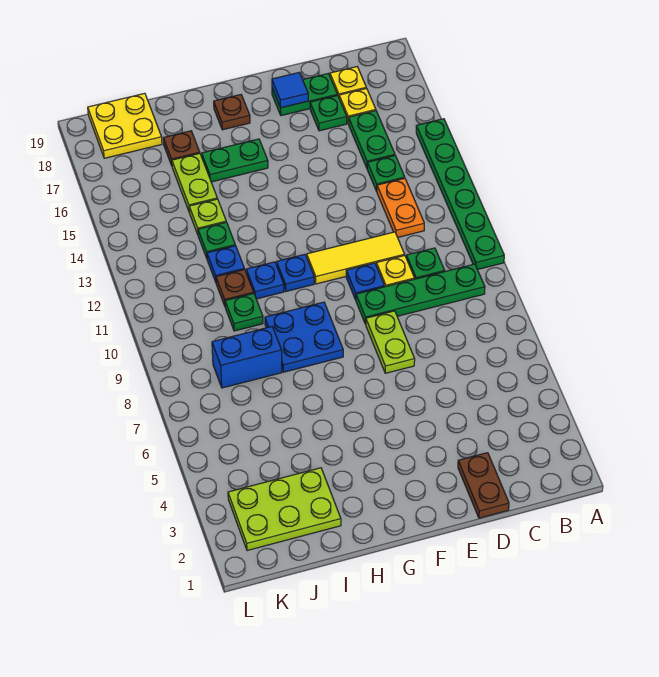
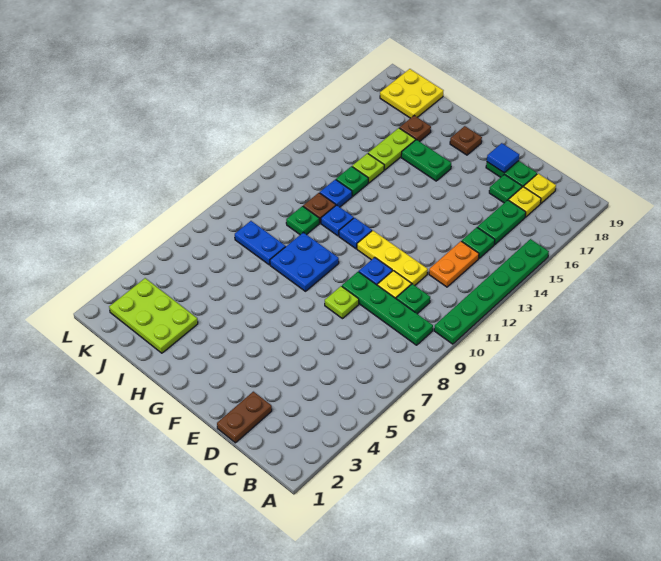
yellow tile D11:F11 level 1 -> yellow plate D11:F11 level 1
lime plate E7:E8 level 1 -> lime plate E8 level 1
blue brick I8:J8 level 1 -> blue plate I8:J8 level 1

